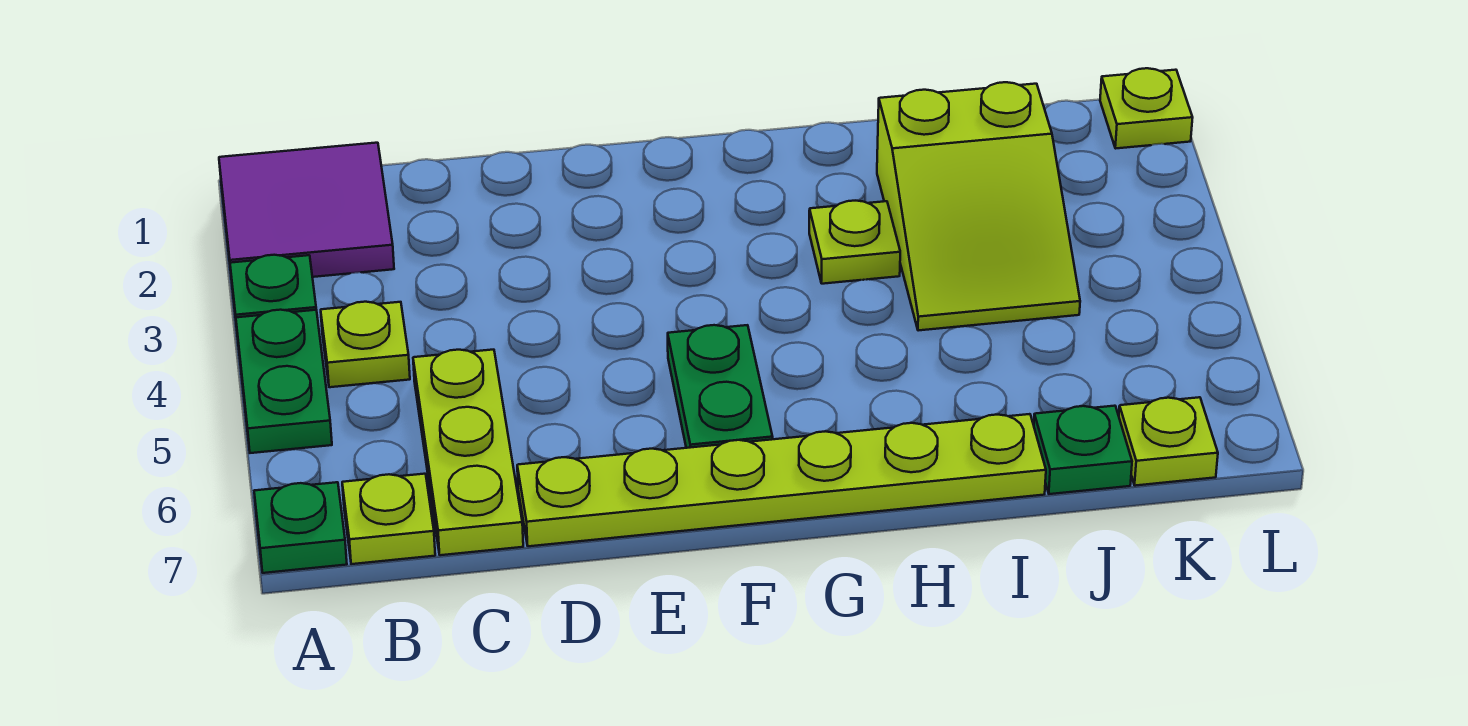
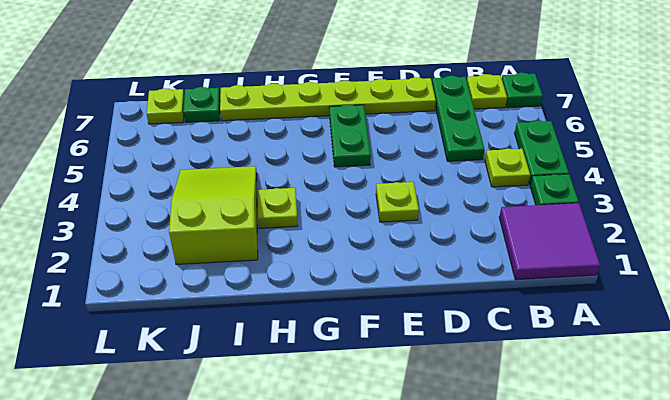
lime plate C5:C7 level 1 -> green plate C5:C7 level 1
lime plate L1 level 1 -> lime plate E3 level 1

